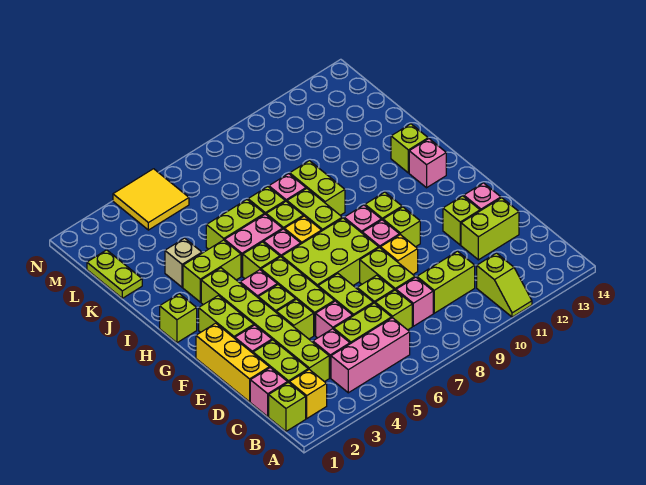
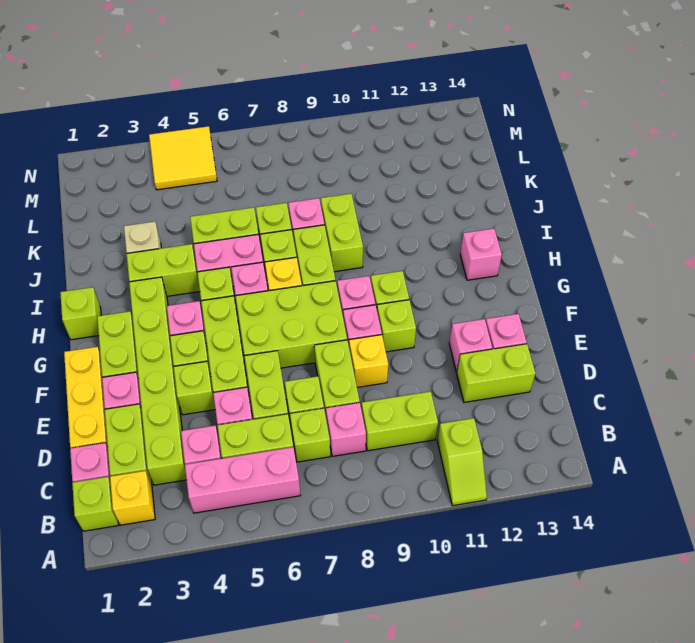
lime brick E12 level 1 -> pink brick E12 level 1
lime brick I13 level 1 -> none
lime plate K1:L1 level 1 -> none

